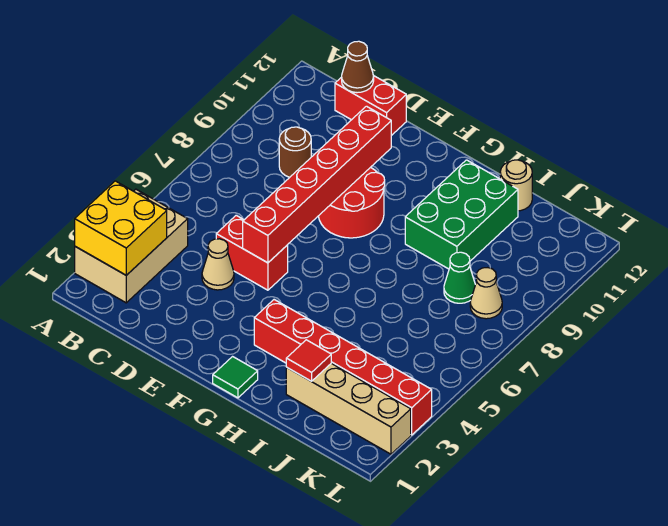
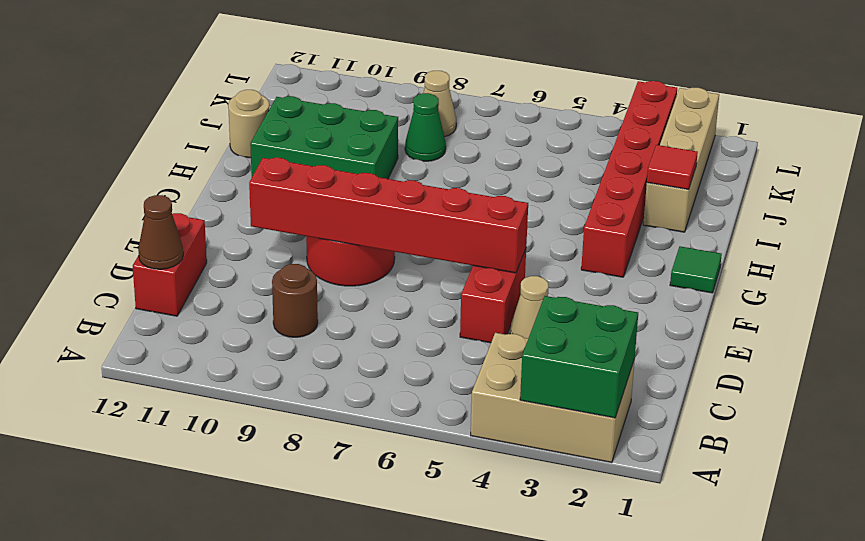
yellow brick A2:B3 level 2 -> green brick A2:B3 level 2

